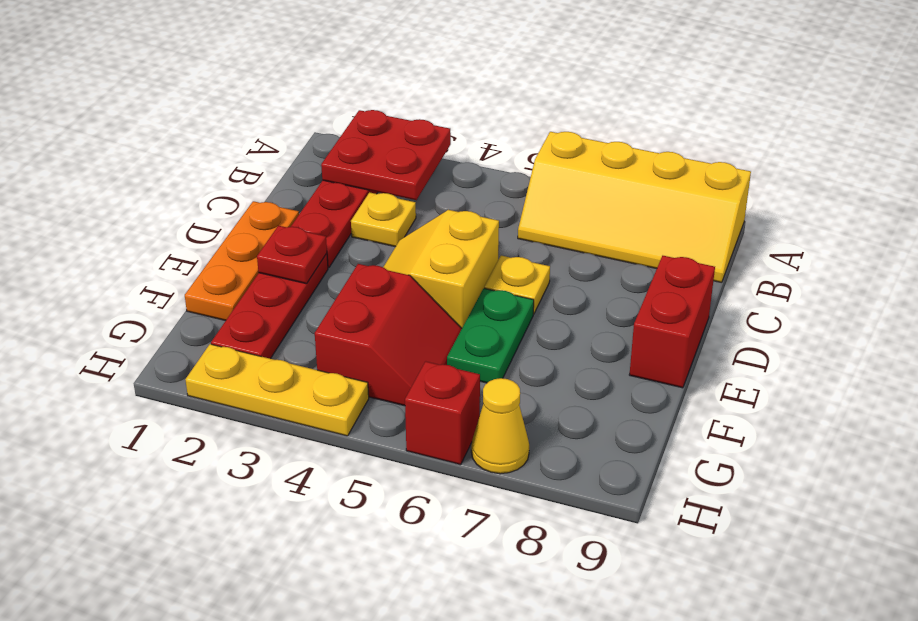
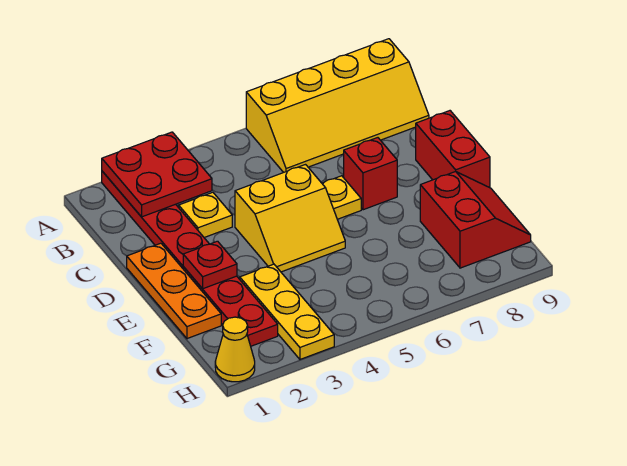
yellow slope D4:E5 level 1 top 5 -> yellow slope D4:E5 level 1 top D
green plate E6:F6 level 1 -> none
red slope F4:G5 level 1 top 4 -> red slope F8:G9 level 1 top 8
yellow plate H2:H4 level 1 -> yellow plate F3:H3 level 1
red brick H6 level 1 -> red brick D7 level 1
yellow cone H7 level 1 -> yellow cone H1 level 1

